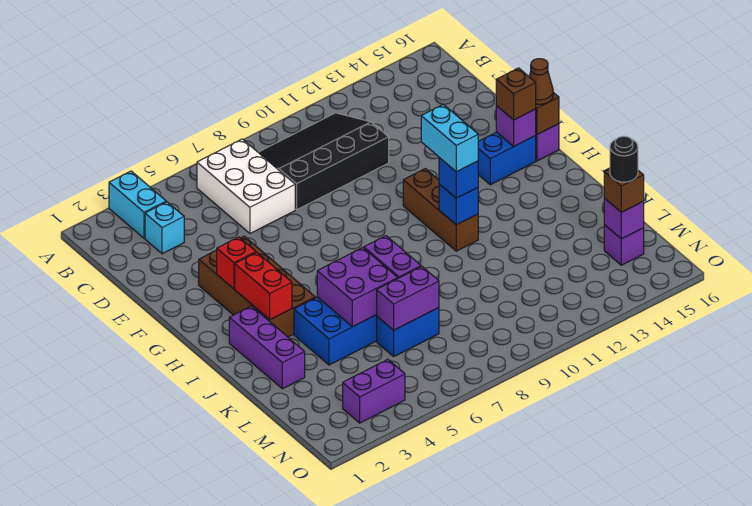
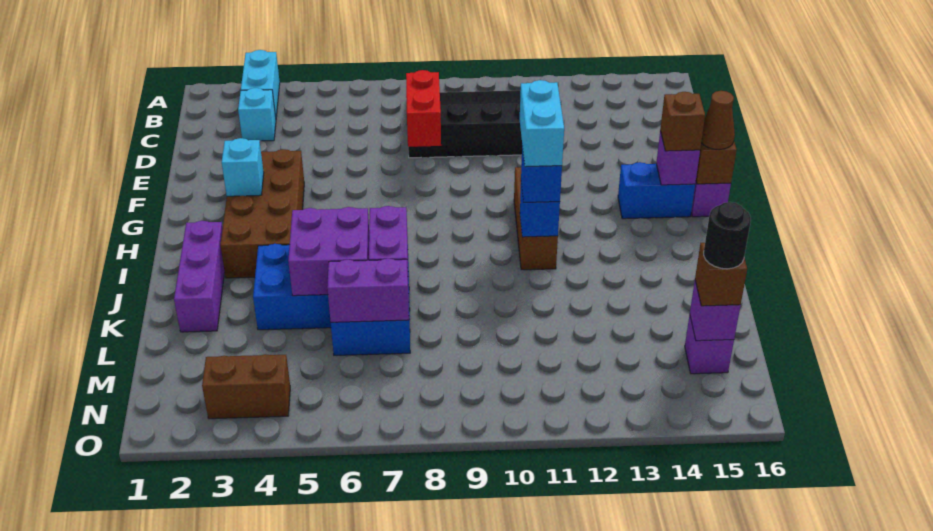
white brick B6:D7 level 1 -> none
red brick G3 level 2 -> cyan brick G3 level 2
red brick H3:I3 level 2 -> red brick D8:E8 level 2
purple brick N3:N4 level 1 -> brown brick N3:N4 level 1

